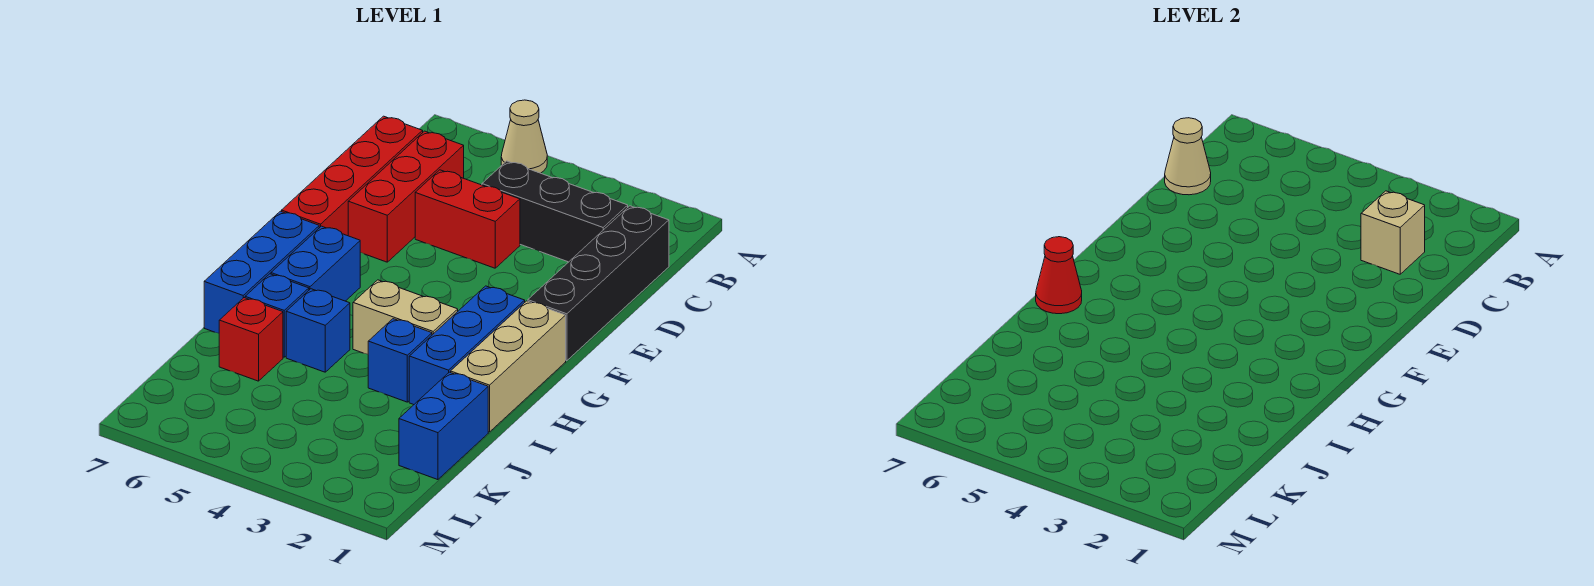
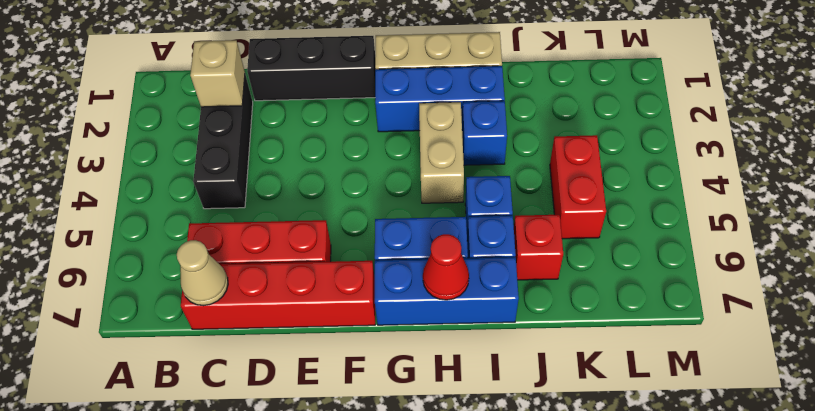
tan cone A5 level 1 -> none
black brick C1:F1 level 1 -> black brick D1:F1 level 1
red brick D4:D5 level 1 -> red brick K4:K5 level 1
blue brick J1:K1 level 1 -> none

